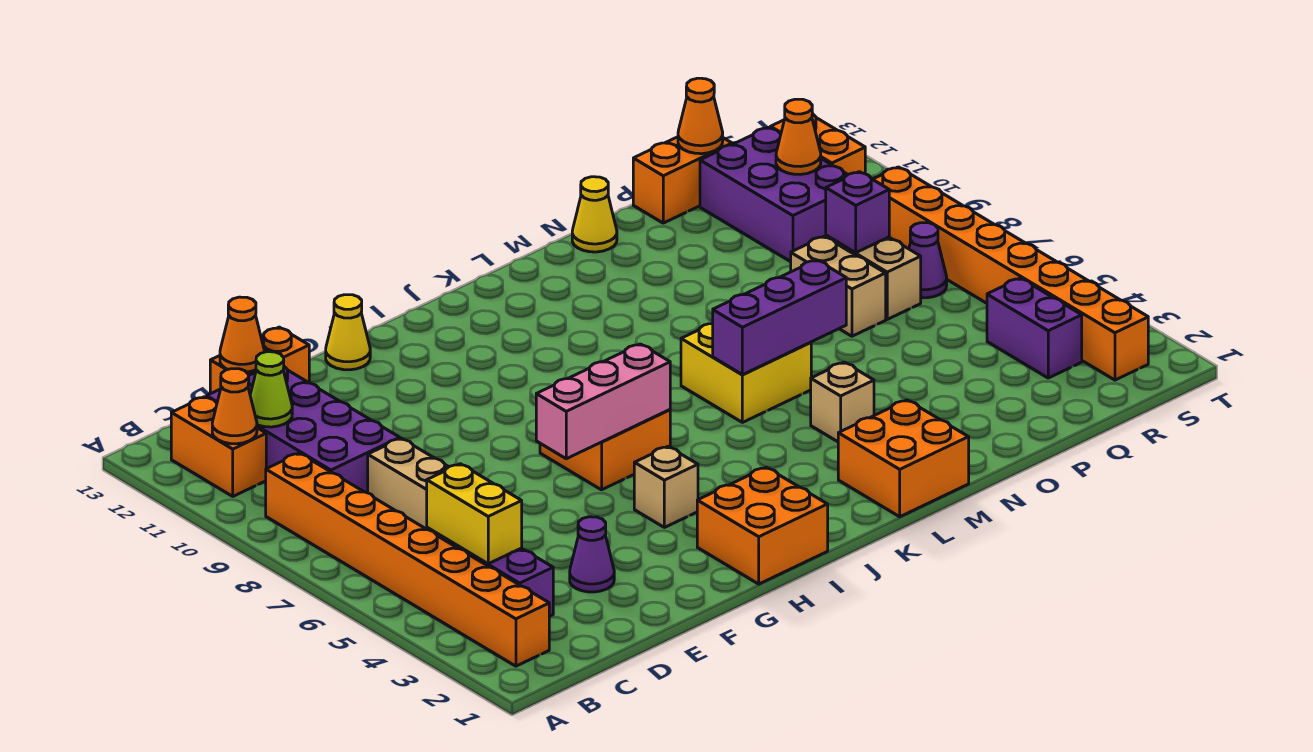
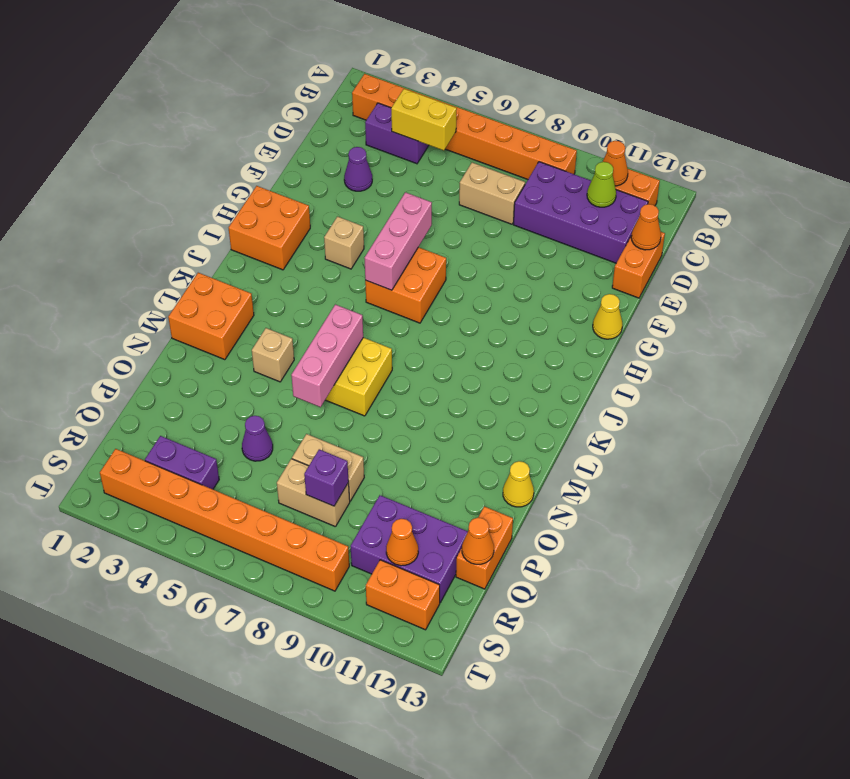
purple brick L6:N6 level 2 -> pink brick L6:N6 level 2
purple cone R7 level 1 -> purple cone P5 level 1

